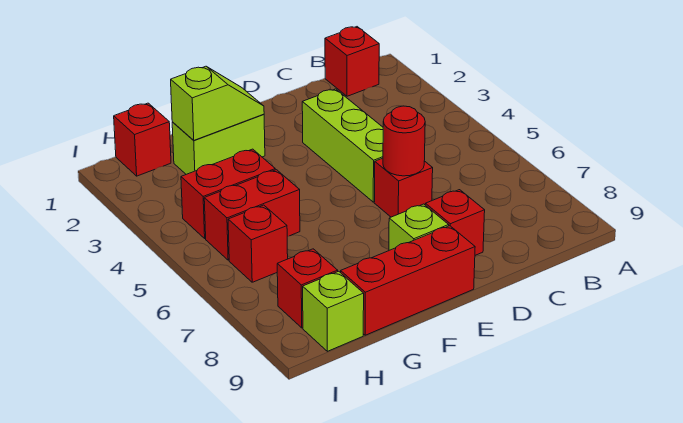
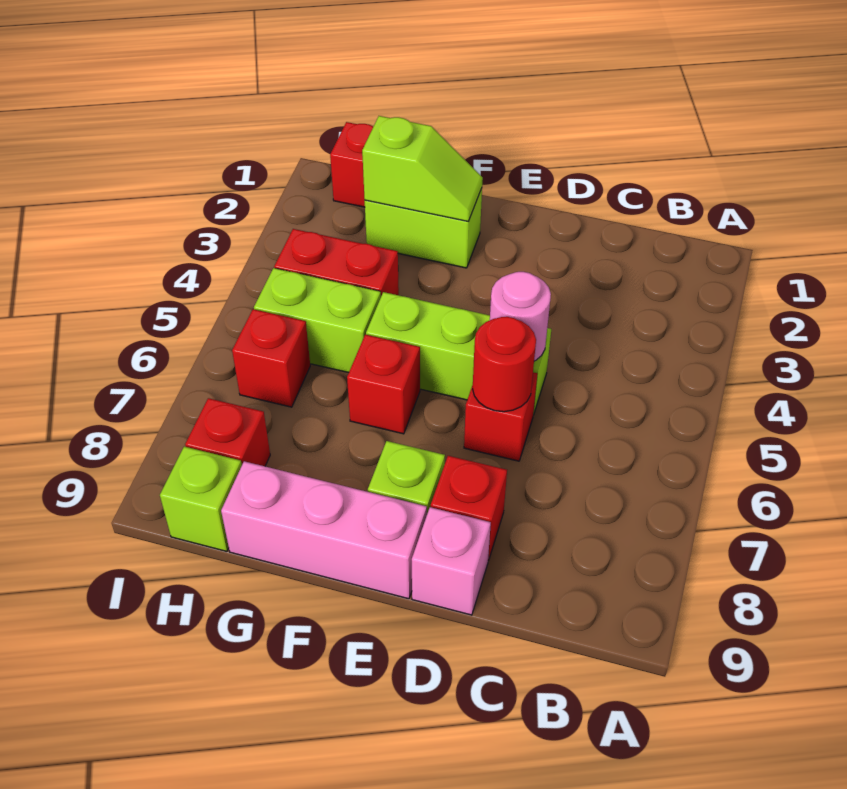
red brick B1 level 1 -> red brick F6 level 1
lime brick D3:D5 level 1 -> lime brick D5:F5 level 1
none -> pink round brick D5 level 2
none -> pink brick D9 level 1
red brick E9:G9 level 1 -> pink brick E9:G9 level 1
red brick G5:H5 level 1 -> lime brick G5:H5 level 1

